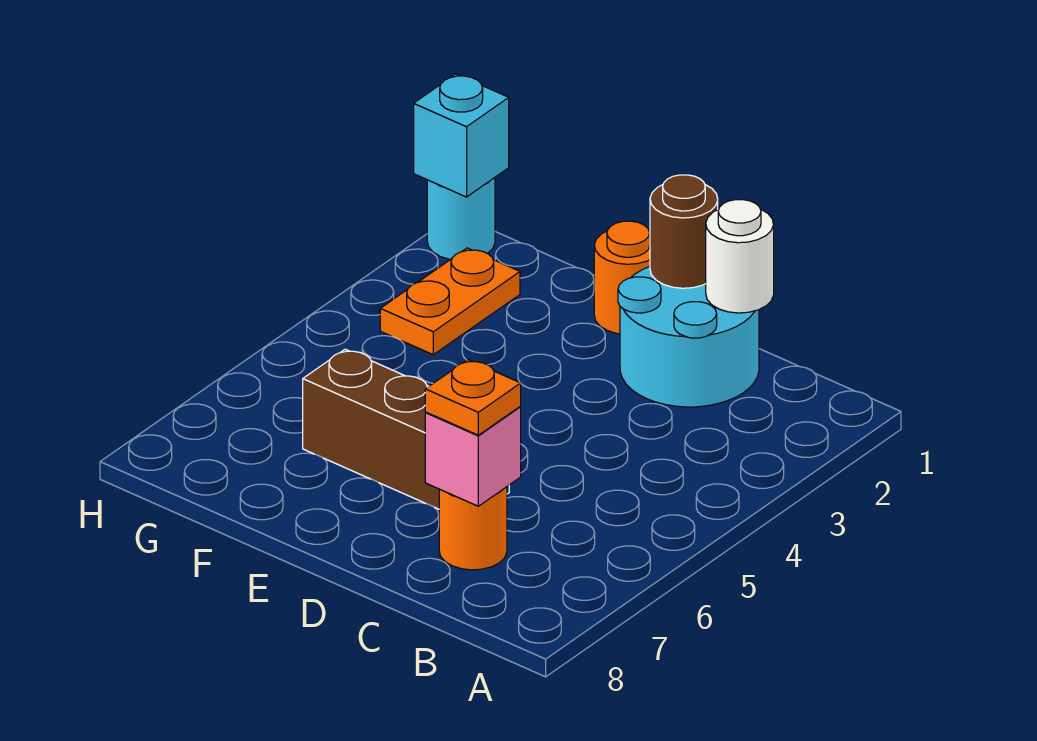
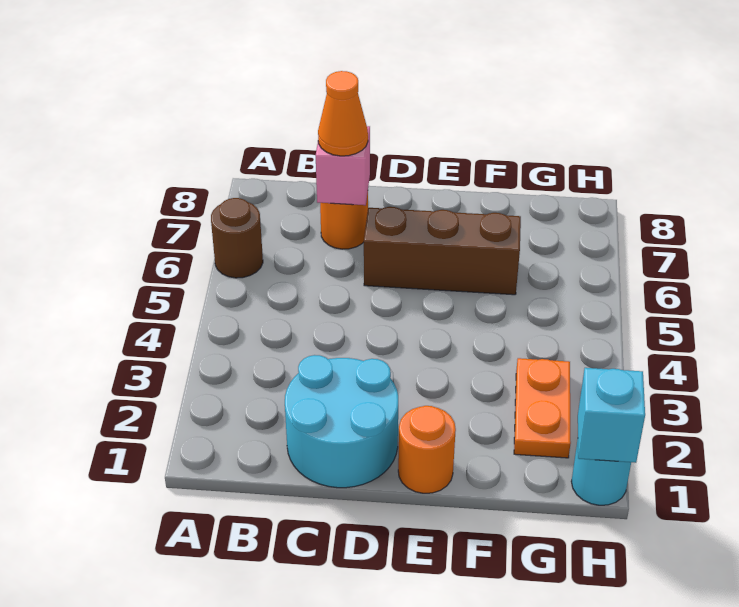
white round brick C1 level 2 -> none
orange plate C7 level 3 -> orange cone C7 level 3
brown round brick D1 level 2 -> brown round brick A6 level 1

